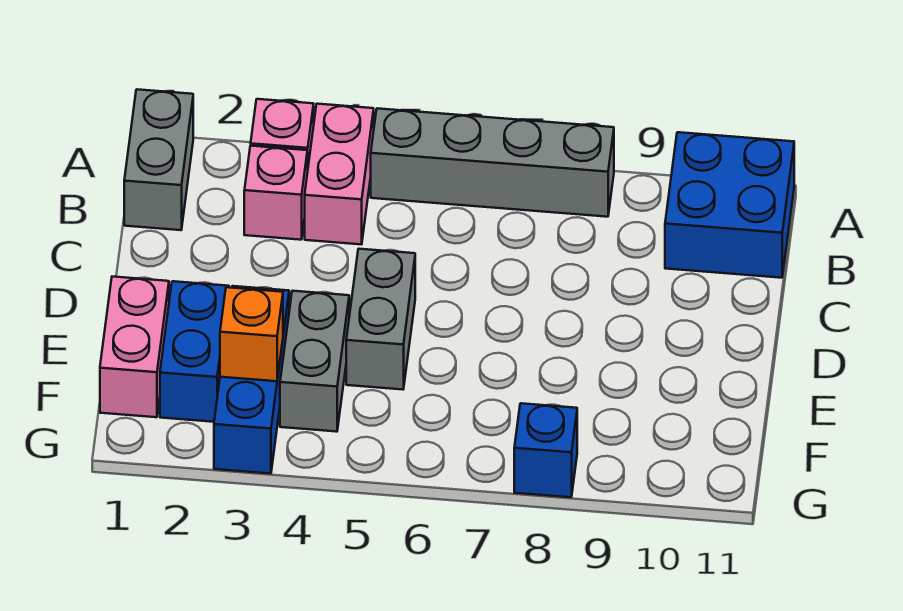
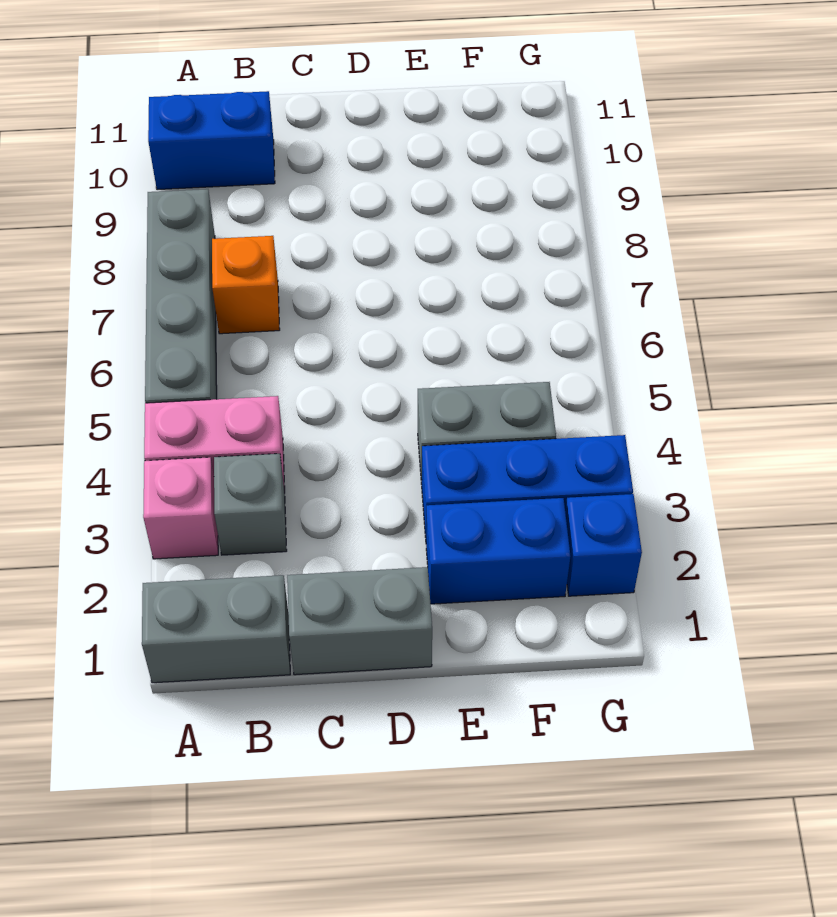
blue brick A10:B11 level 1 -> blue brick A10:B10 level 1
pink brick B3 level 1 -> grey brick B3 level 1
grey brick D5:E5 level 1 -> grey brick C1:D1 level 1
pink brick E1:F1 level 1 -> none
orange brick F3 level 2 -> orange brick B7 level 1
blue brick G8 level 1 -> blue brick G2 level 1

